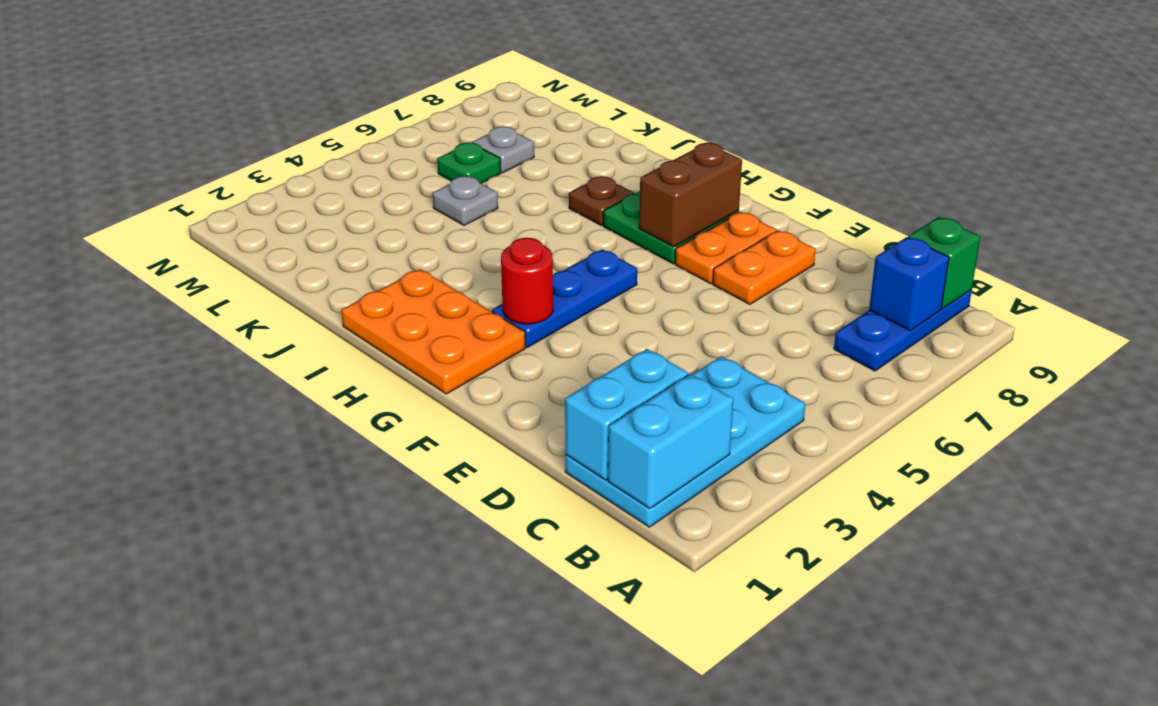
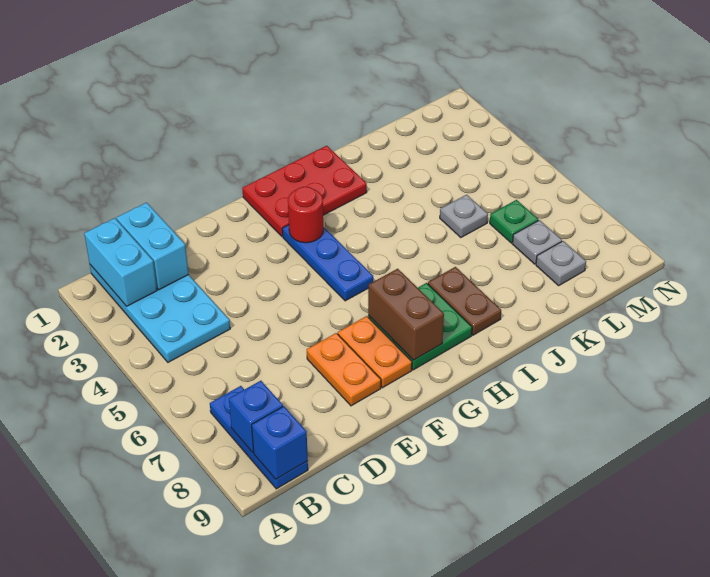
green brick B9 level 2 -> blue brick B9 level 2
orange plate G1:I2 level 1 -> red plate G1:I2 level 1
brown plate I7 level 1 -> brown plate I7:I8 level 1
none -> grey plate L8 level 1

